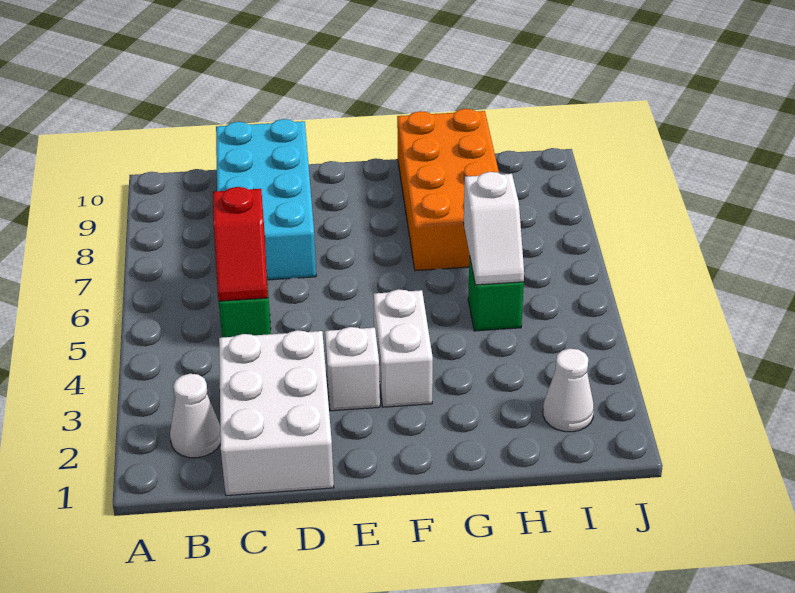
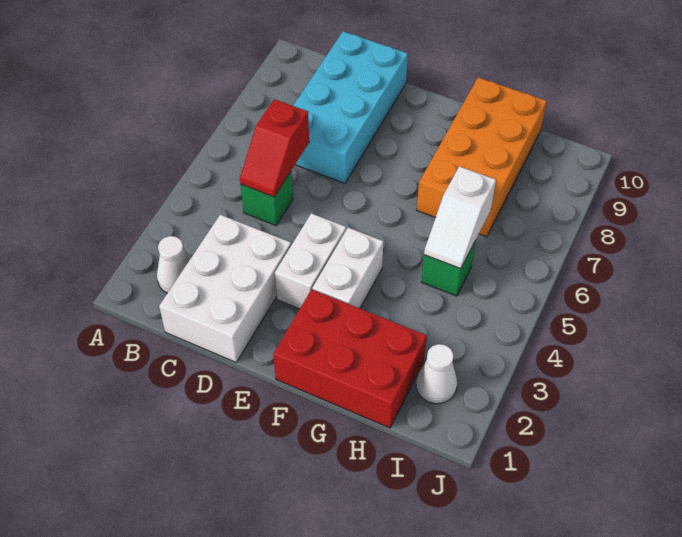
white brick E3 level 1 -> white brick E3:E4 level 1
none -> red brick F1:H2 level 1

